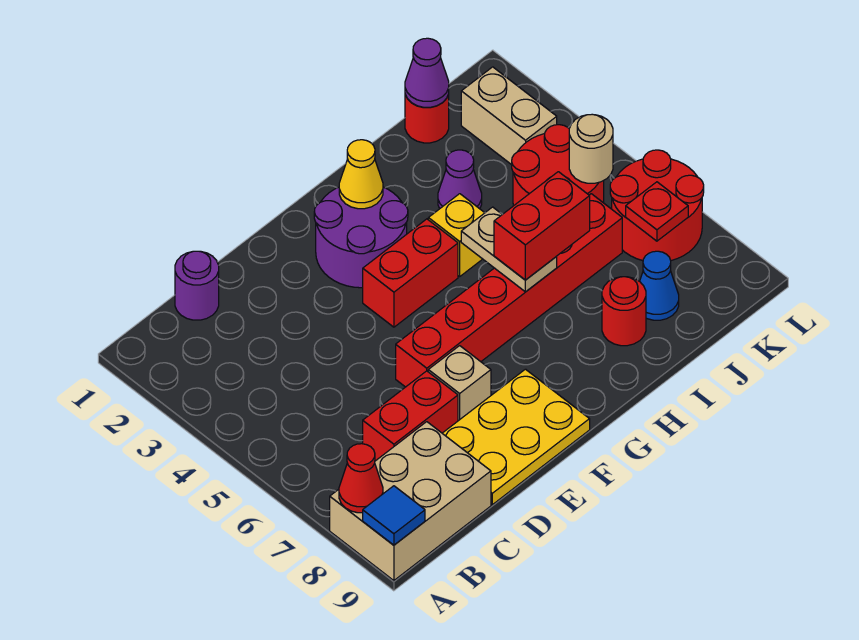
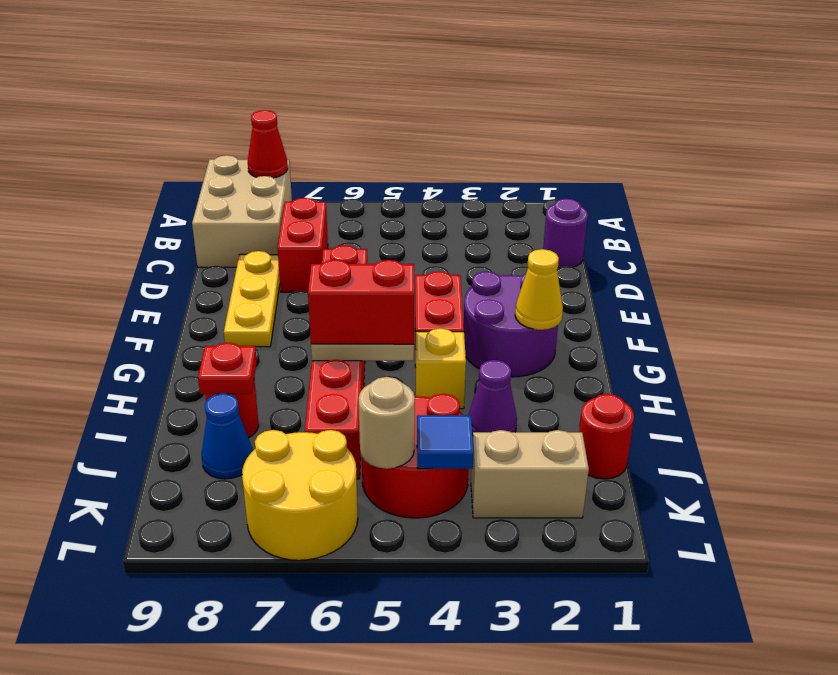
blue tile A9 level 2 -> blue tile K4 level 2
yellow plate D8:F9 level 1 -> yellow plate D8:F8 level 1
tan brick E7 level 1 -> none
red brick H6:I6 level 3 -> red brick H5:H6 level 3
purple cone J1 level 2 -> none
red round brick K6:L7 level 1 -> yellow round brick K6:L7 level 1
red plate K7 level 2 -> red plate I8 level 2

